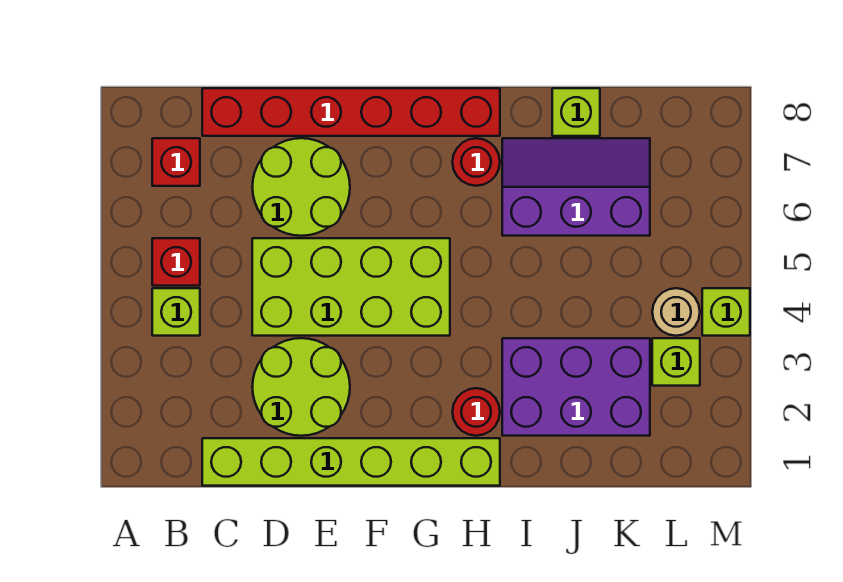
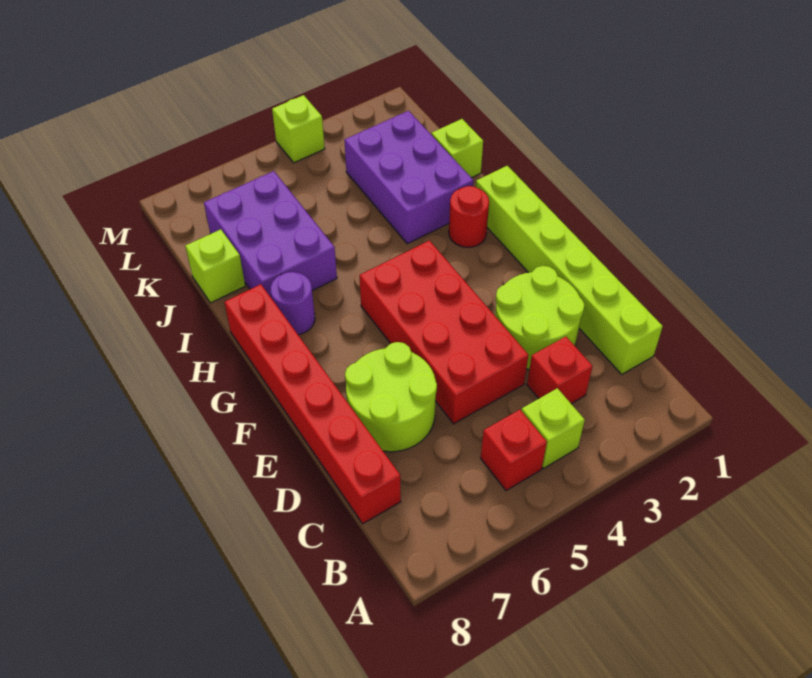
red brick B7 level 1 -> red brick C3 level 1
lime brick D4:G5 level 1 -> red brick D4:G5 level 1
red round brick H7 level 1 -> purple round brick H7 level 1
purple slope I6:K7 level 1 top 6 -> purple brick I6:K7 level 1
lime brick L3 level 1 -> lime brick J1 level 1
tan round brick L4 level 1 -> none

